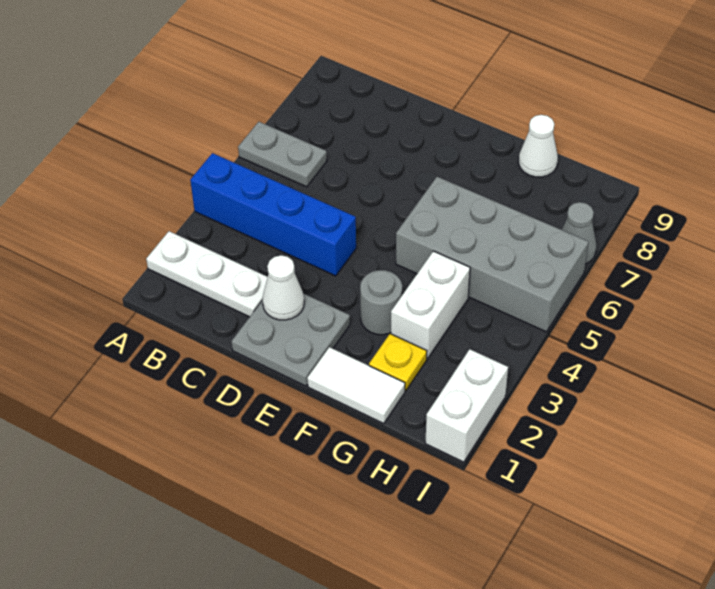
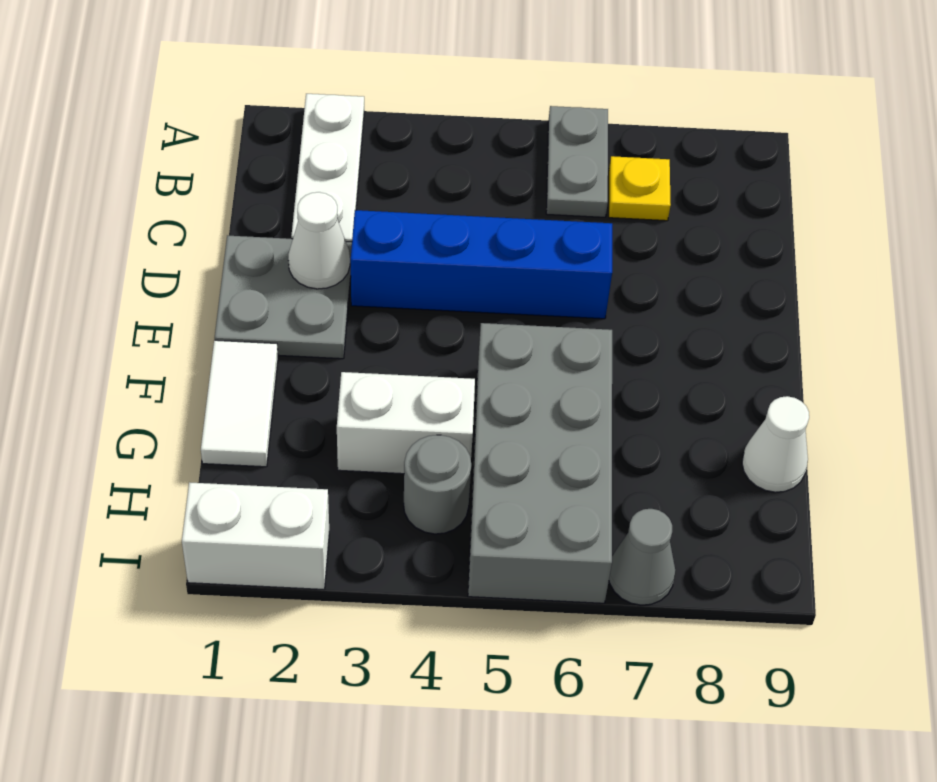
blue brick A4:D4 level 1 -> blue brick D3:D6 level 1
grey round brick F3 level 1 -> grey round brick H4 level 1
yellow plate G2 level 1 -> yellow plate B7 level 1

